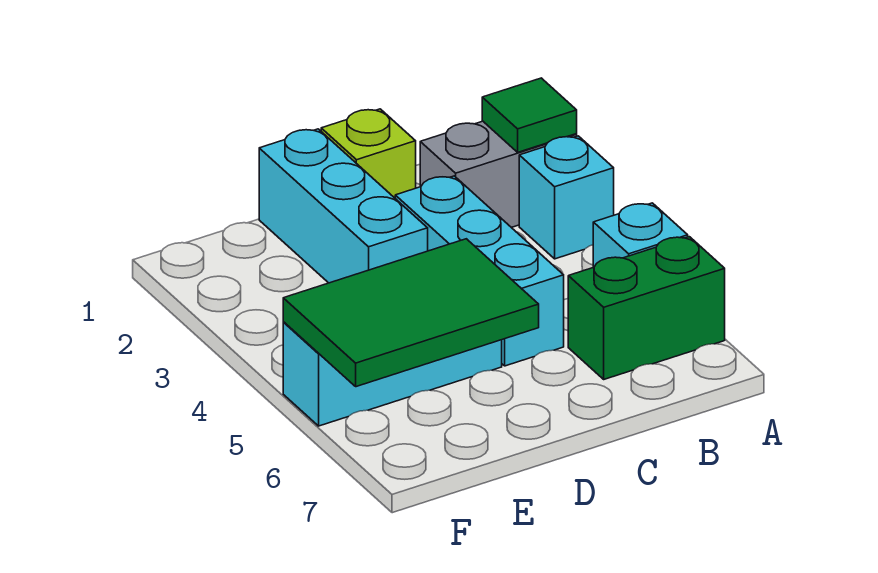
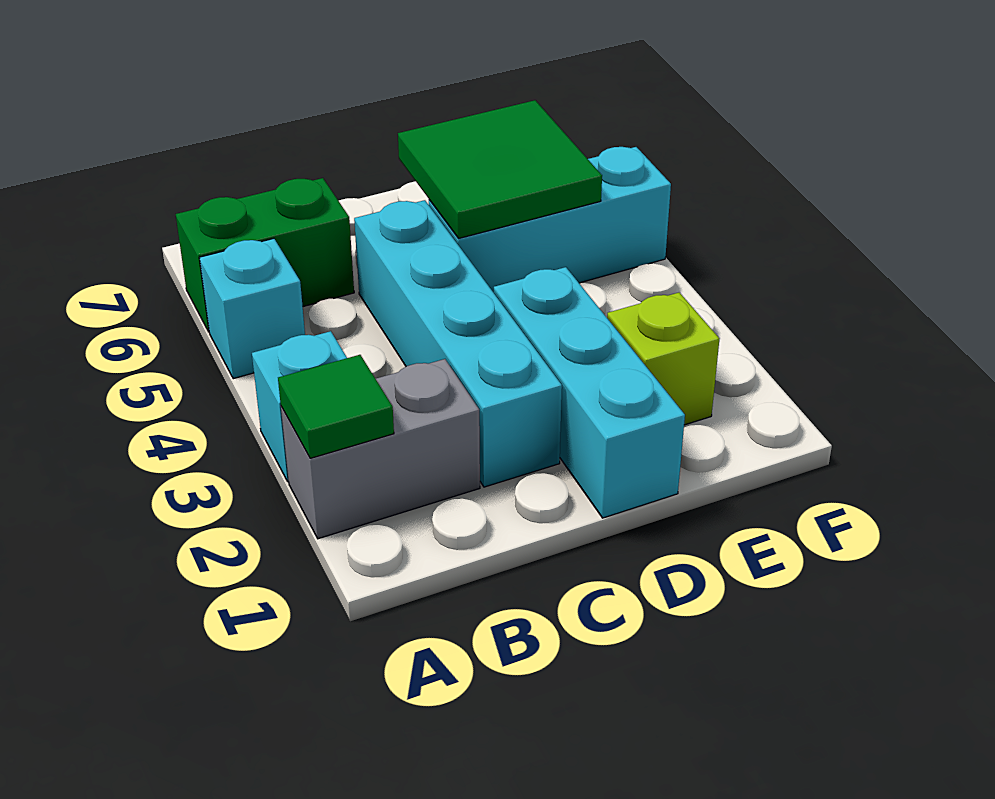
lime brick C1 level 1 -> lime brick E2 level 1
cyan brick C3:C5 level 1 -> cyan brick C2:C5 level 1
green tile D5:F6 level 2 -> green tile D5:E6 level 2

